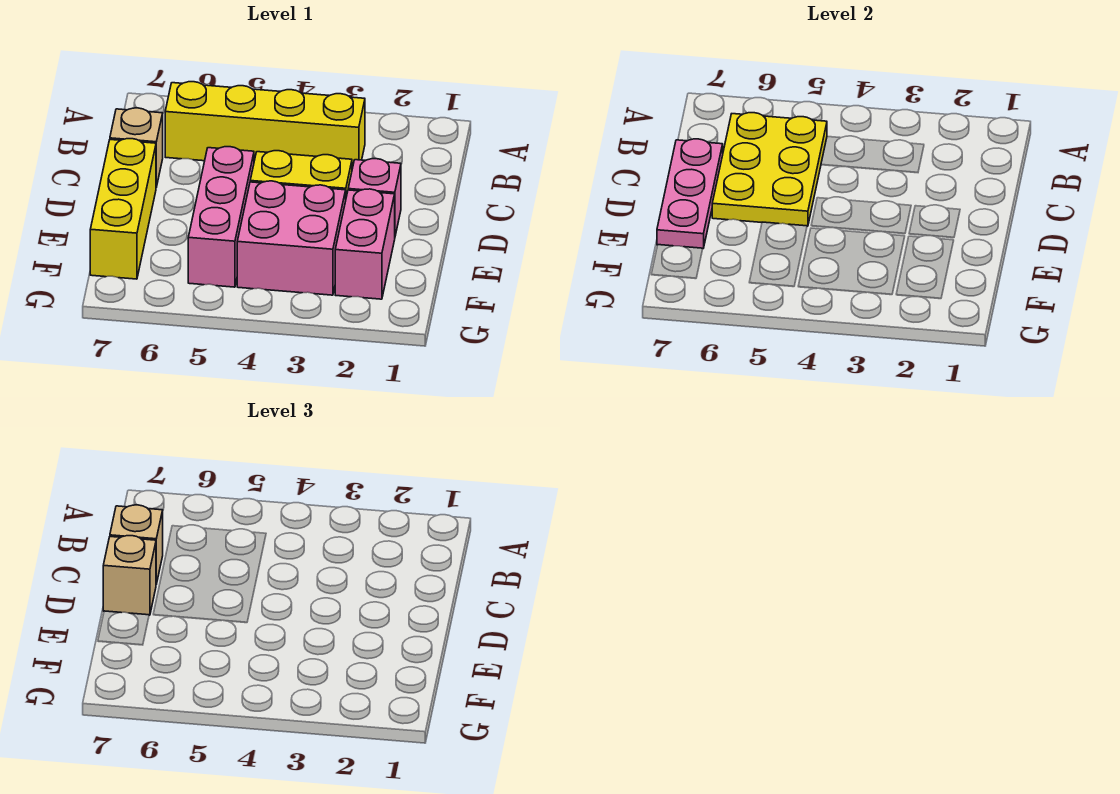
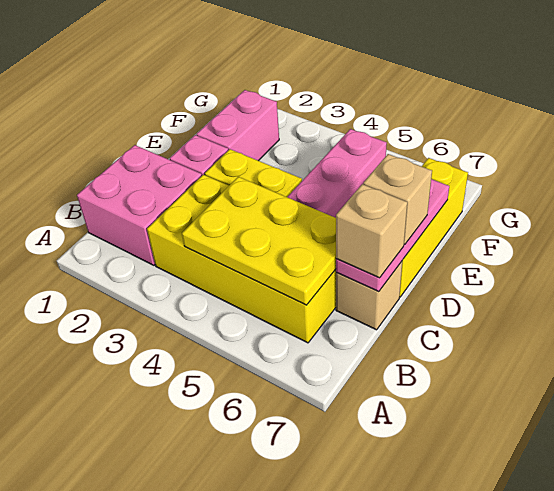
yellow brick B3:B6 level 1 -> yellow brick B3:C6 level 1
yellow plate B5:D6 level 2 -> yellow plate B4:C6 level 2
pink brick E3:F4 level 1 -> pink brick B1:C2 level 1

